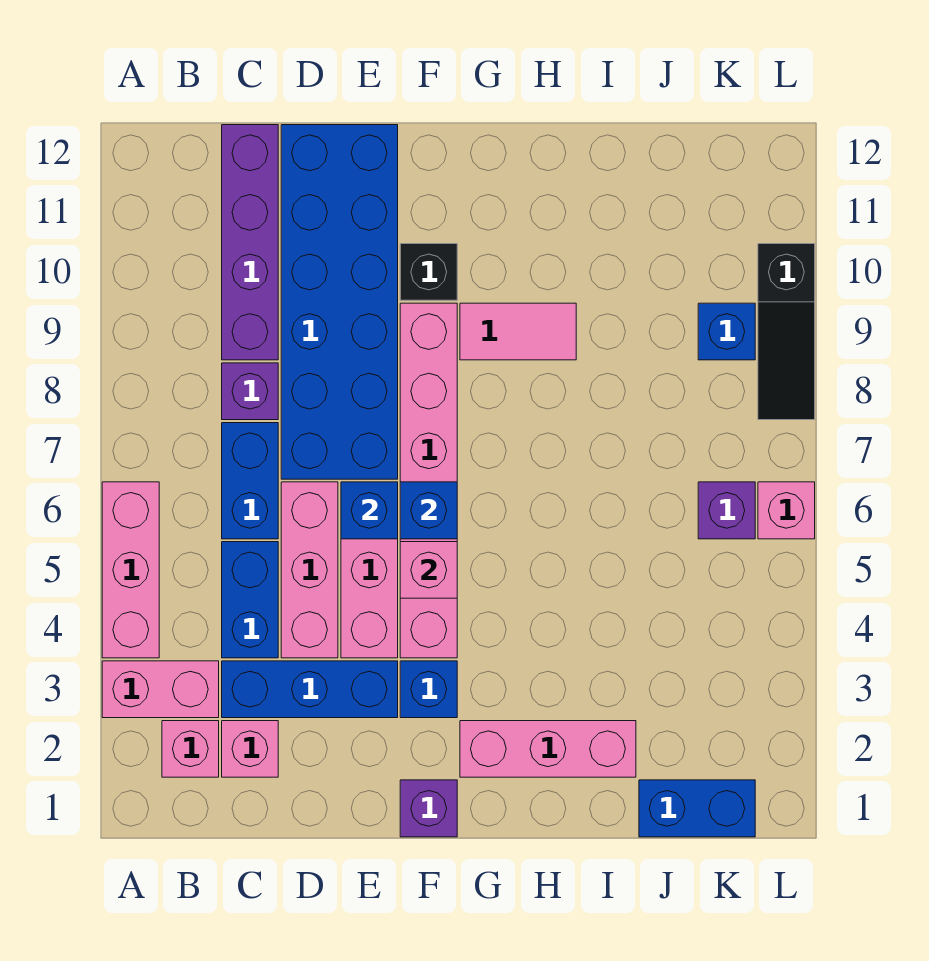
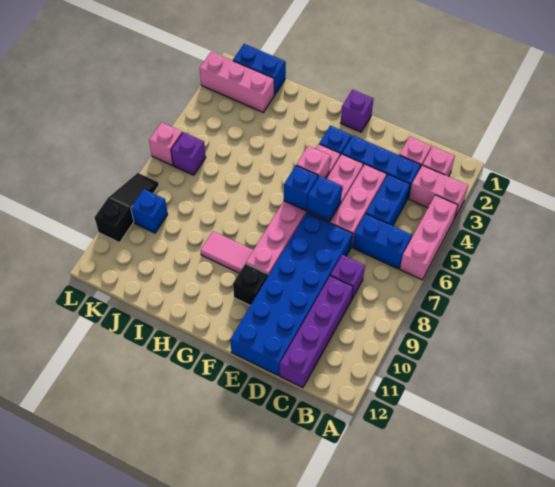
blue brick C6:C7 level 1 -> blue brick B6:C6 level 1
pink brick G2:I2 level 1 -> pink brick J2:L2 level 1

